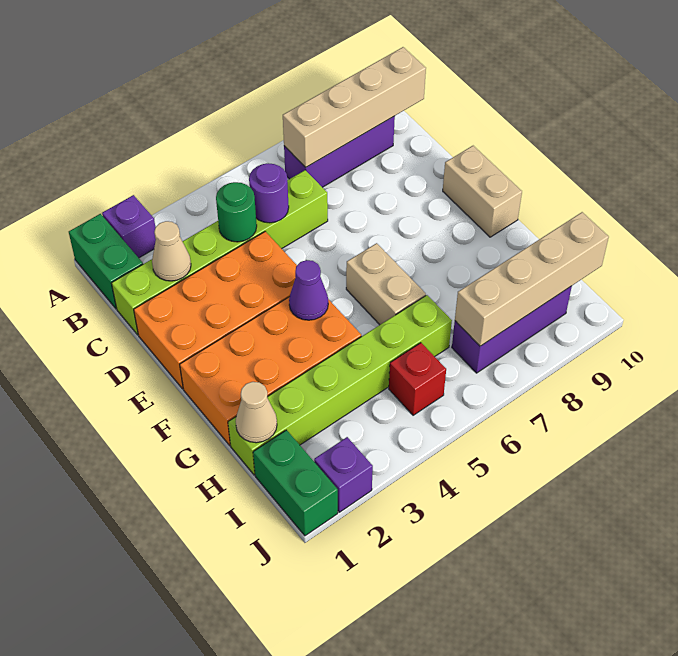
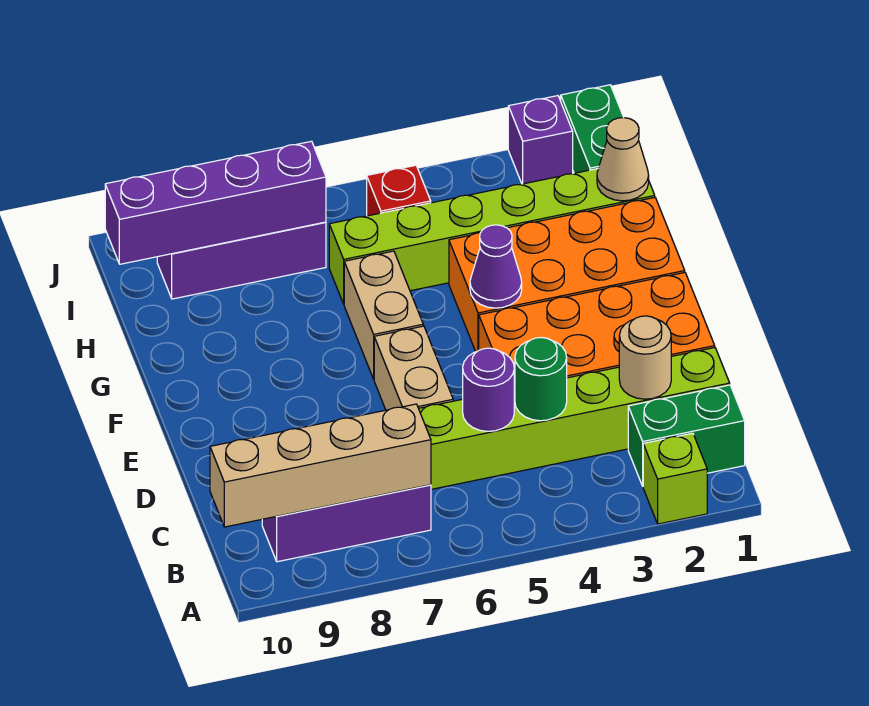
green brick A1:B1 level 1 -> green brick B1:B2 level 1
purple brick A2 level 1 -> lime brick A2 level 1
tan cone C2 level 2 -> tan round brick C2 level 2
tan brick E10:F10 level 1 -> tan brick D6:E6 level 1
tan brick I7:I10 level 2 -> purple brick I7:I10 level 2

